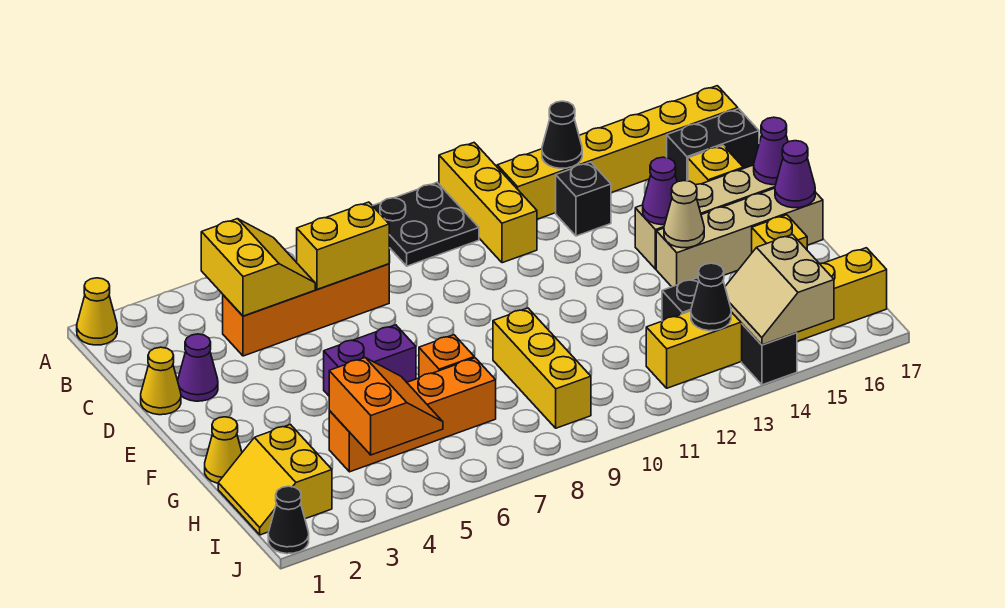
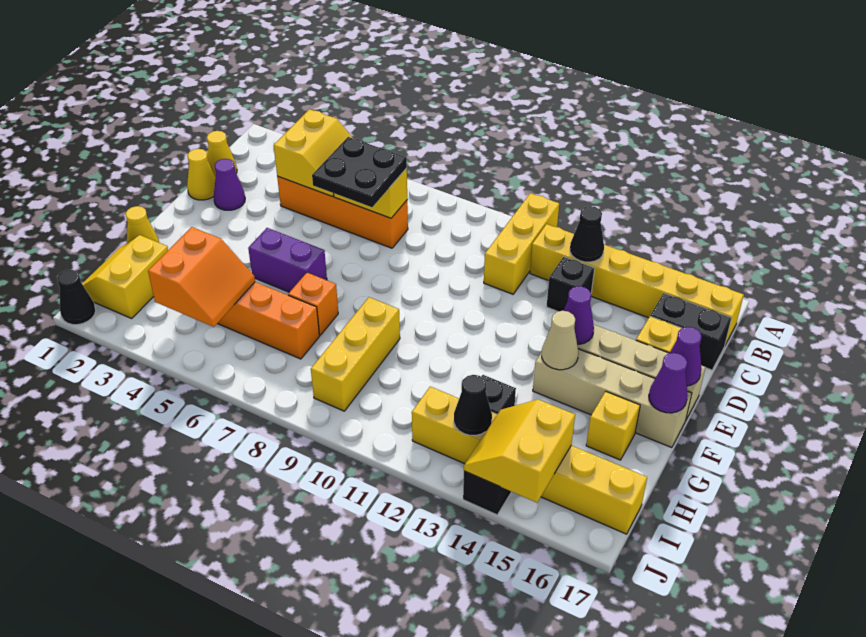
yellow cone A1 level 1 -> yellow cone C1 level 1
black plate A9:B10 level 1 -> black plate C6:D7 level 3
tan slope I14:J15 level 2 top 15 -> yellow slope I14:J15 level 2 top 15

